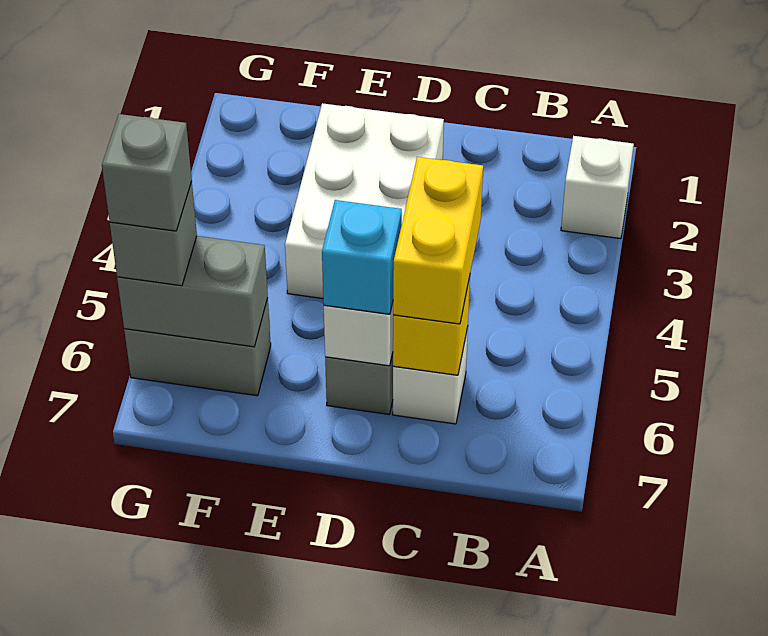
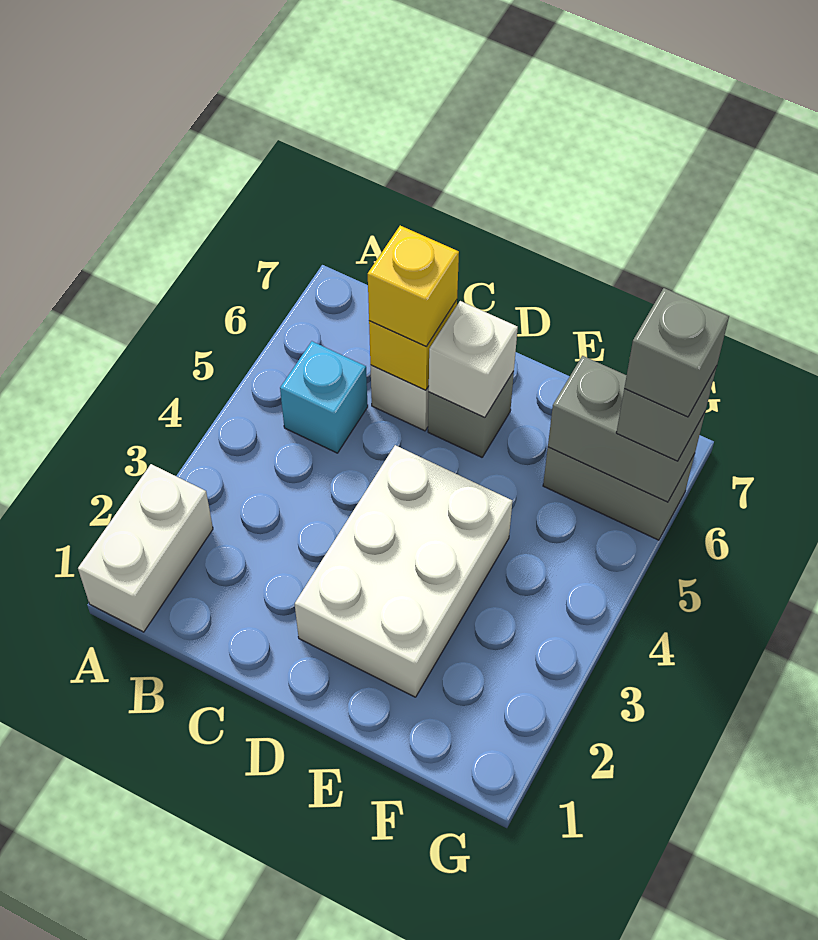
white brick A2 level 1 -> white brick A1:A2 level 1
yellow brick C5:C6 level 3 -> yellow brick C6 level 3
cyan brick D6 level 3 -> cyan brick B5 level 1

